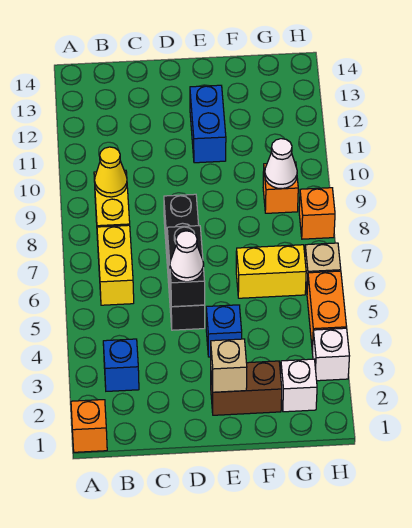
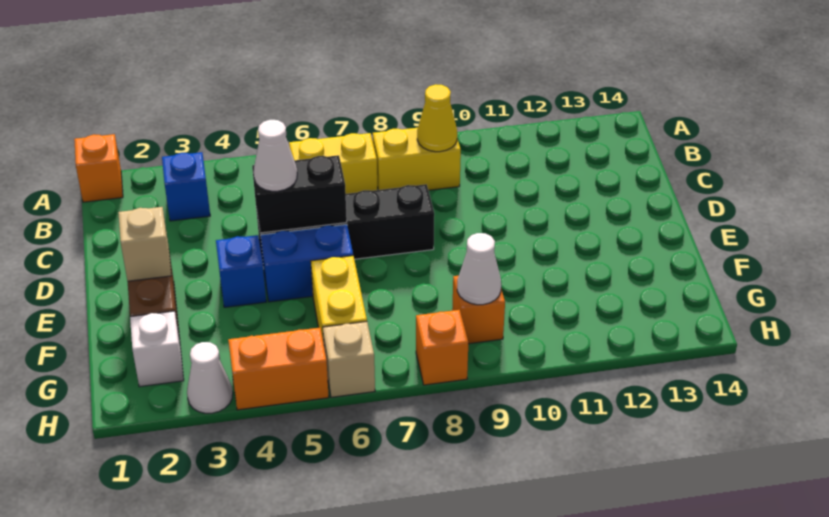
blue brick E11:E12 level 1 -> blue brick E5:E6 level 1
white brick H3 level 1 -> white cone H3 level 1

